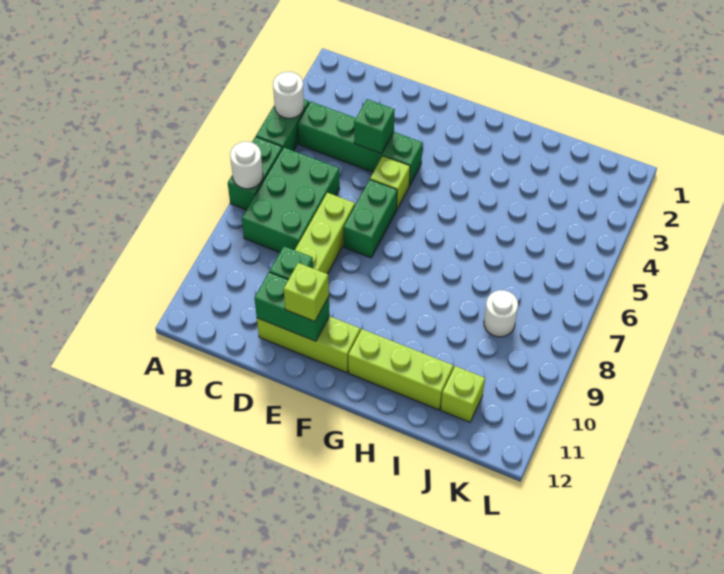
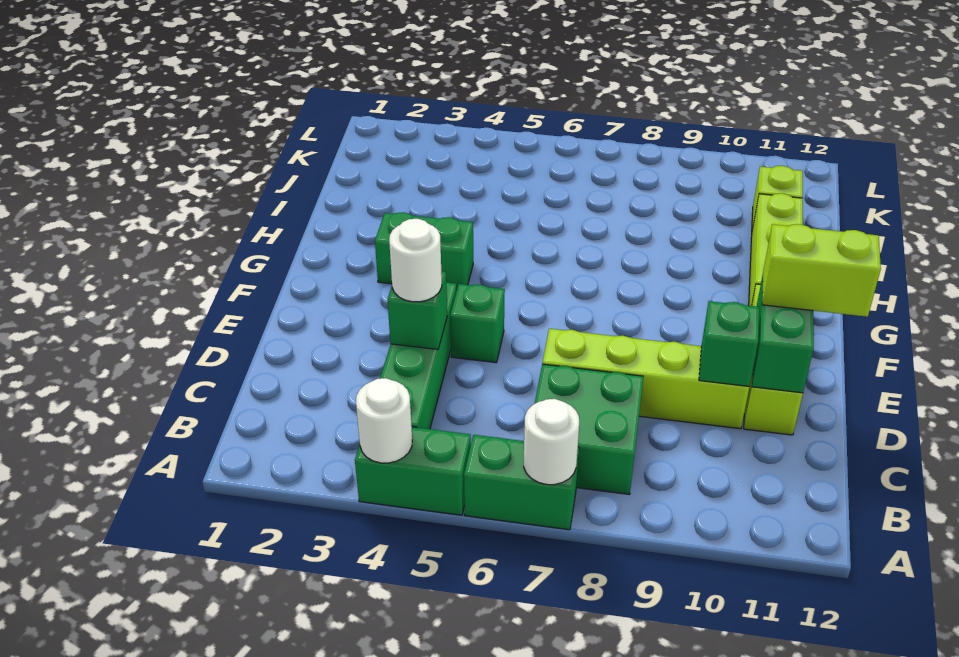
green brick B6:C8 level 1 -> green brick B7:C8 level 1
lime brick E5 level 1 -> green brick E5 level 1
green brick E6:E7 level 1 -> green brick G3:G4 level 1
lime brick E11 level 3 -> lime brick E11:E12 level 3
white round brick J8 level 1 -> white round brick D4 level 3

